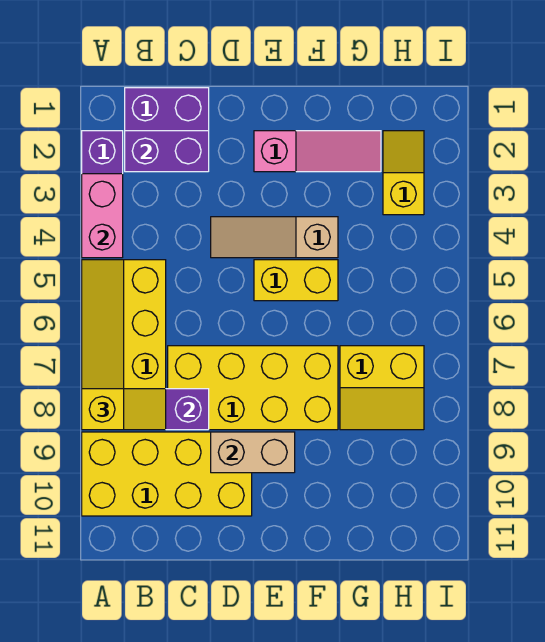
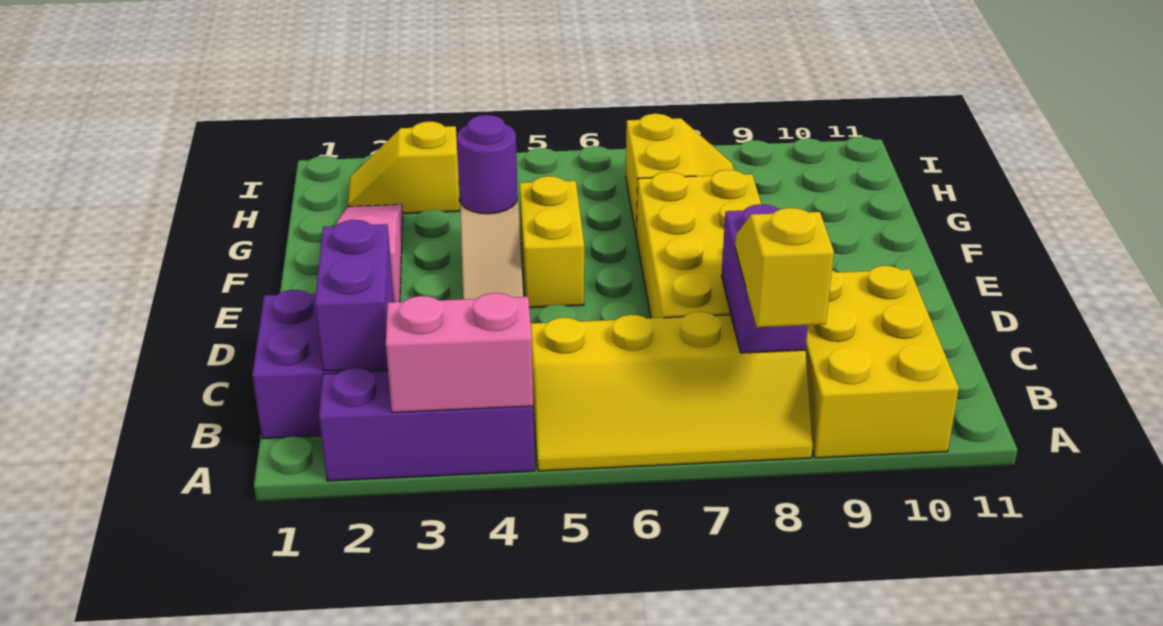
yellow brick A9:D10 level 1 -> yellow brick A9:C10 level 1
tan brick D9:E9 level 2 -> none
none -> purple round brick F4 level 2

